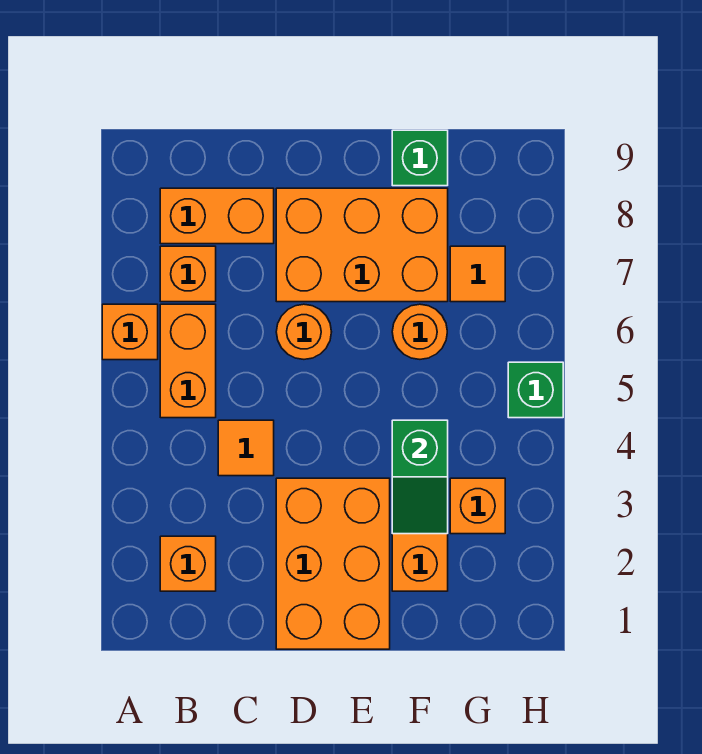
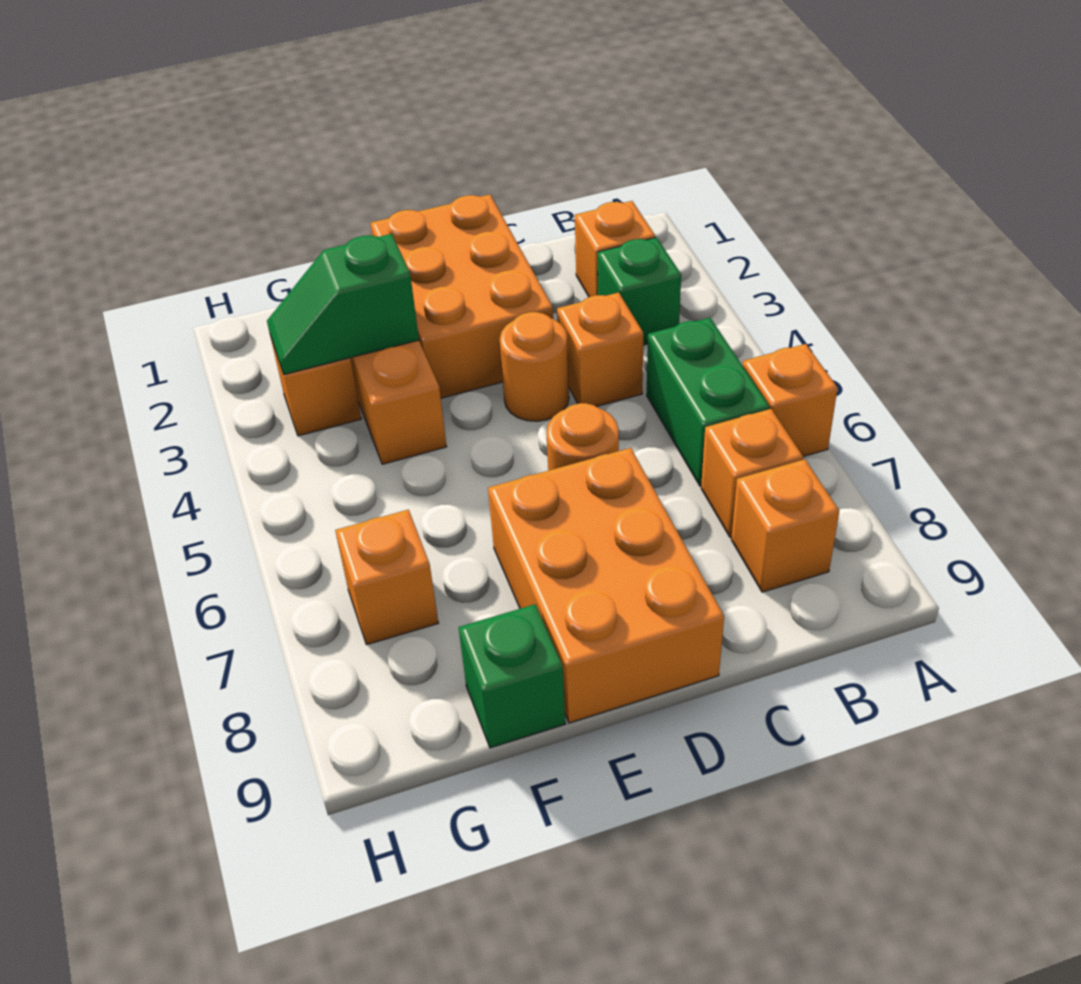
orange brick B5:B6 level 1 -> green brick B5:B6 level 1
orange brick B8:C8 level 1 -> orange brick B8 level 1
orange tile C4 level 1 -> orange brick C4 level 1
orange brick D7:F8 level 1 -> orange brick D7:E9 level 1
green slope F3:F4 level 2 top 4 -> green slope F3:G3 level 2 top F
orange round brick F6 level 1 -> orange round brick D4 level 1
orange tile G7 level 1 -> orange brick G7 level 1
green brick H5 level 1 -> green brick B3 level 1

